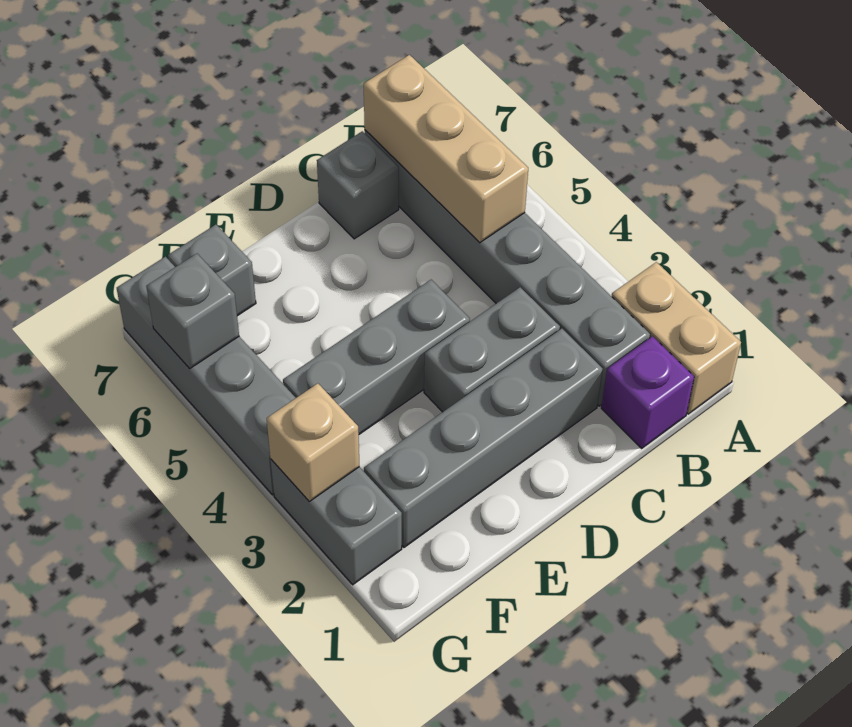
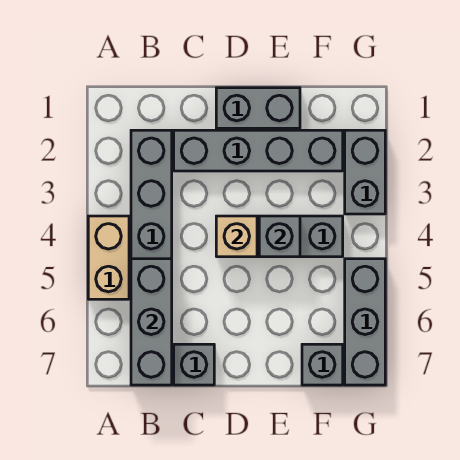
tan brick A1:A2 level 1 -> tan brick A4:A5 level 1
purple brick B1 level 1 -> none
tan brick B5:B7 level 2 -> grey brick B5:B7 level 2
grey brick C3:D3 level 1 -> grey brick D1:E1 level 1
tan brick G3 level 2 -> tan brick D4 level 2
grey brick G4:G7 level 1 -> grey brick G5:G7 level 1
grey brick G6 level 2 -> grey brick E4 level 2

